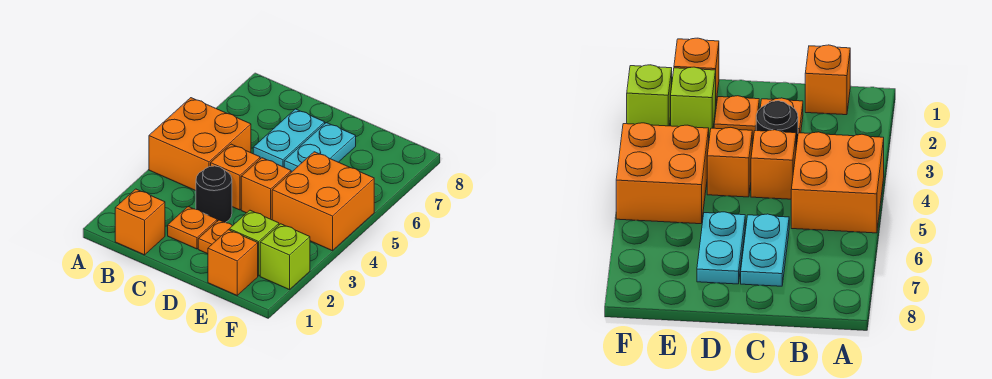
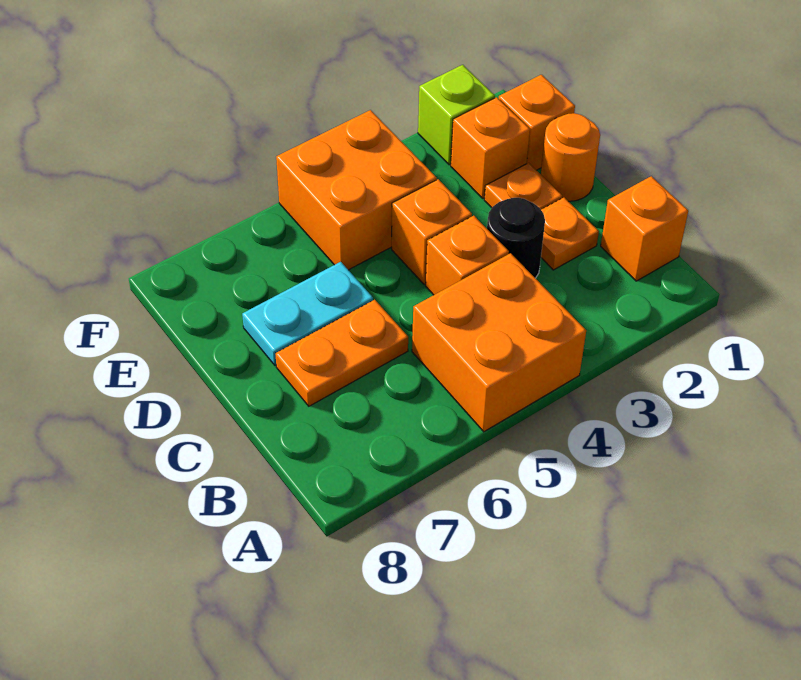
cyan plate C6:C7 level 1 -> orange plate C6:C7 level 1
none -> orange round brick D1 level 1
lime brick E2 level 1 -> orange brick E2 level 1

